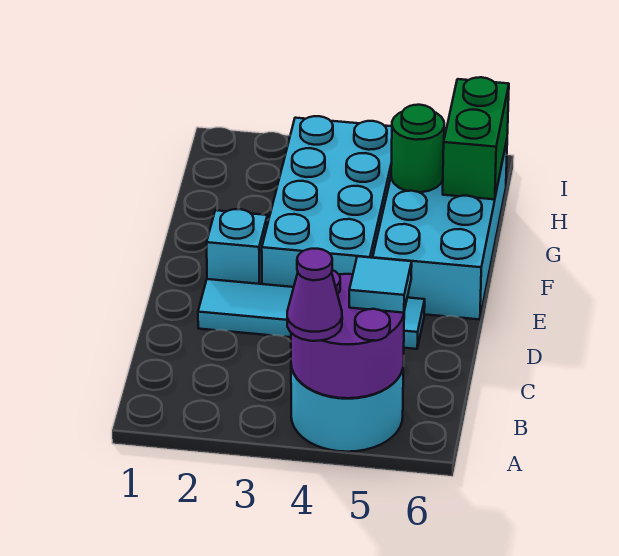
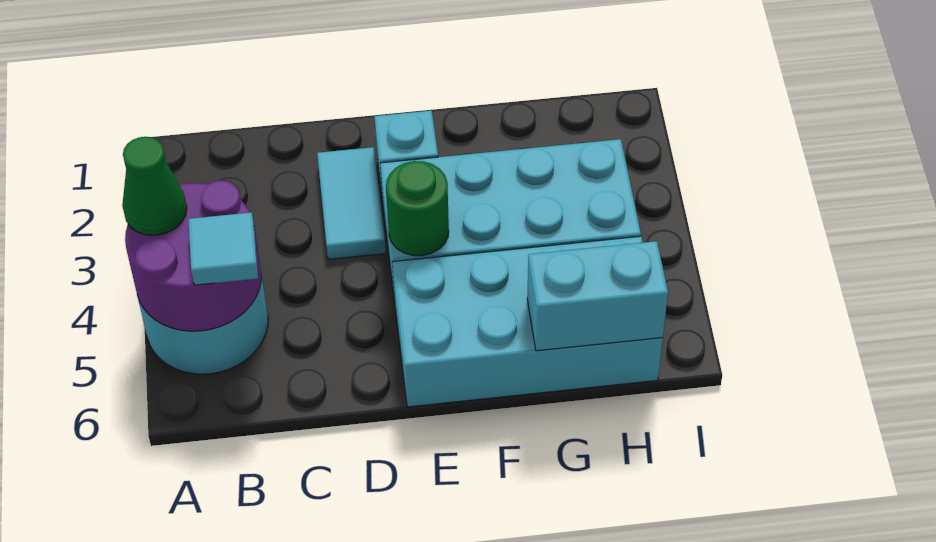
purple cone A4 level 3 -> green cone A4 level 3
cyan tile D2:D5 level 1 -> cyan tile D2:D3 level 1
green round brick G5 level 2 -> green round brick E4 level 2
green brick G6:H6 level 2 -> cyan brick G6:H6 level 2

